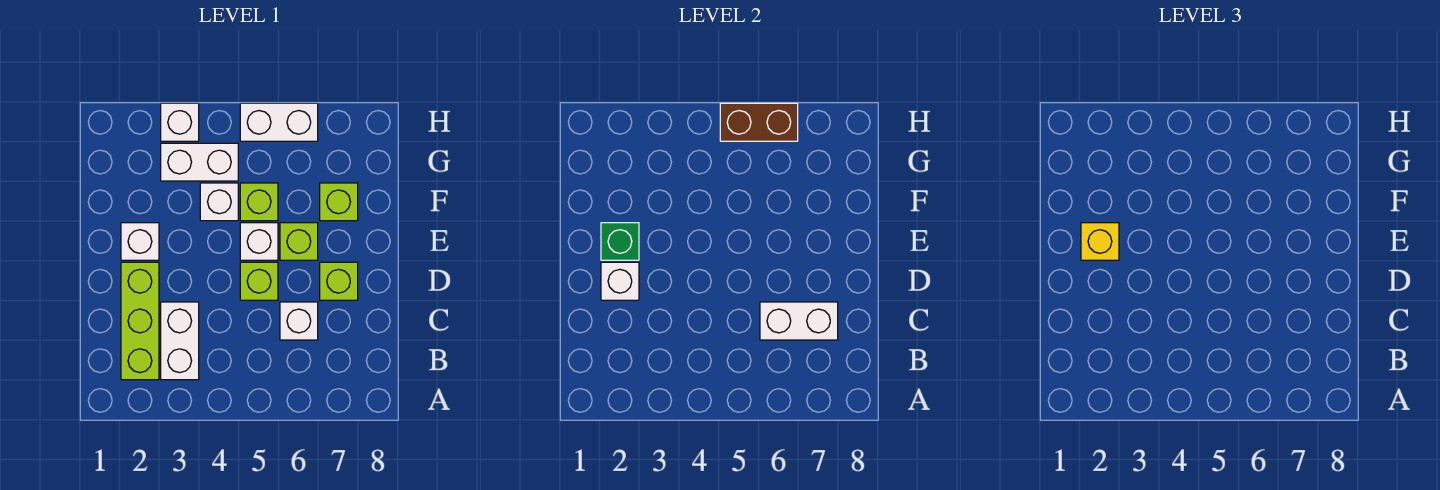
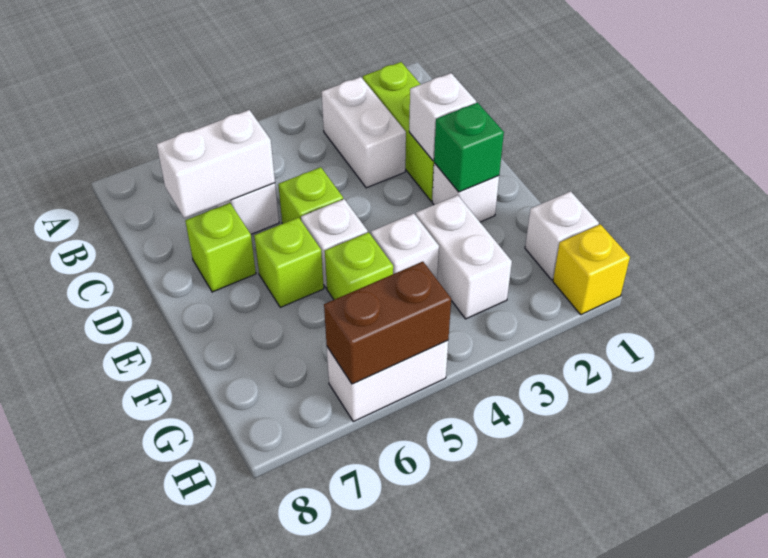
yellow brick E2 level 3 -> yellow brick H1 level 1
lime brick F7 level 1 -> none
white brick G3:G4 level 1 -> white brick F3:G3 level 1
white brick H3 level 1 -> white brick G1 level 1

